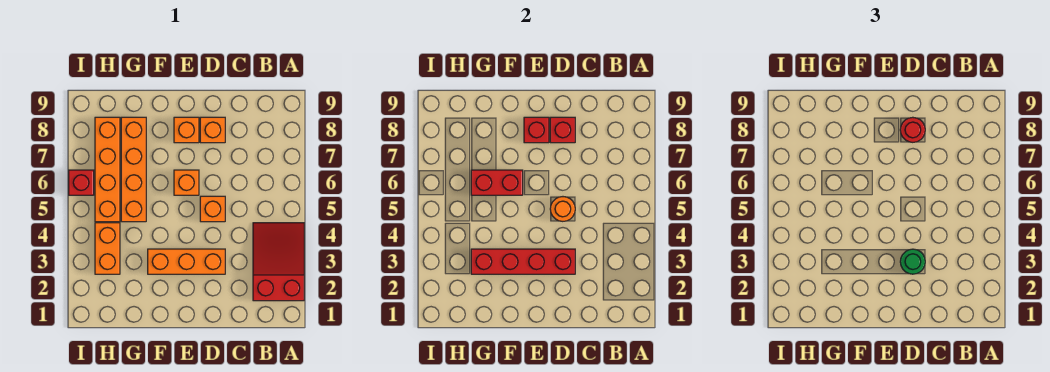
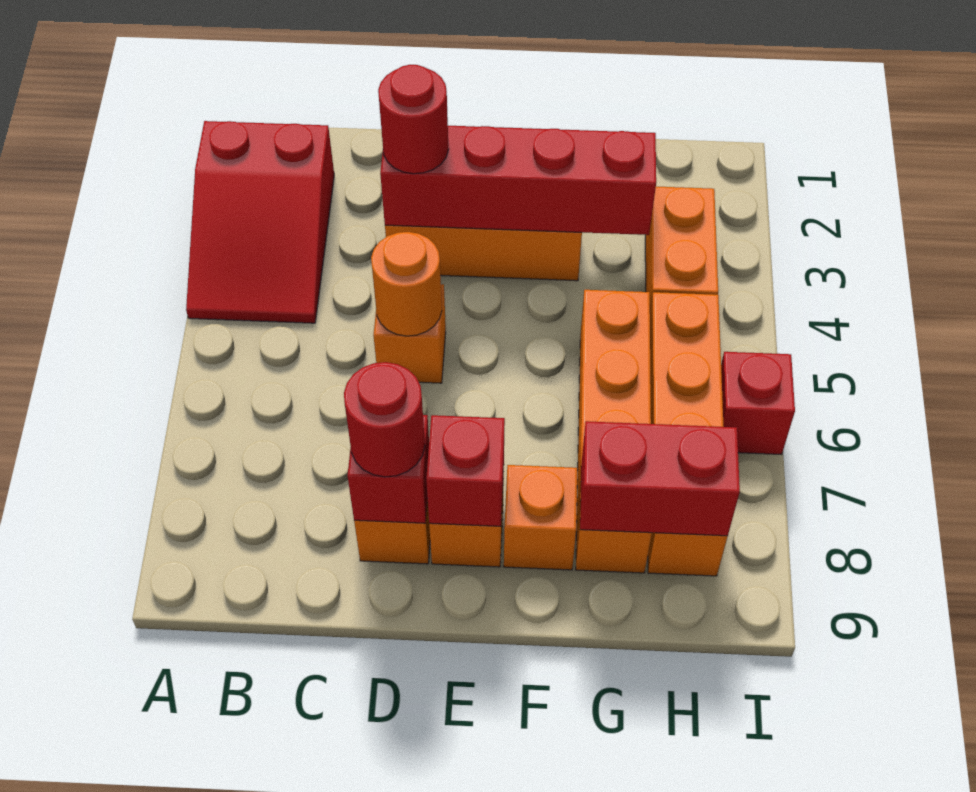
green round brick D3 level 3 -> red round brick D3 level 3
orange brick E6 level 1 -> orange brick F8 level 1
red brick F6:G6 level 2 -> red brick G8:H8 level 2

